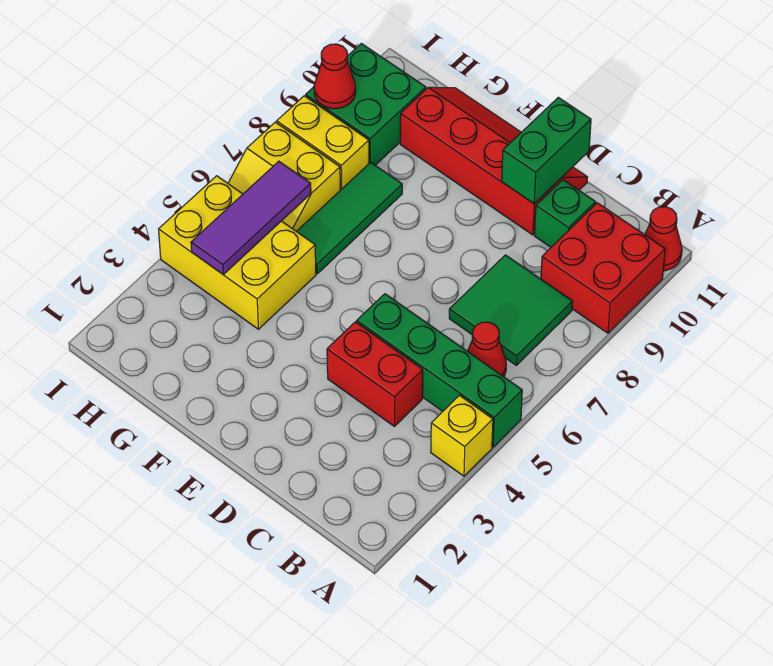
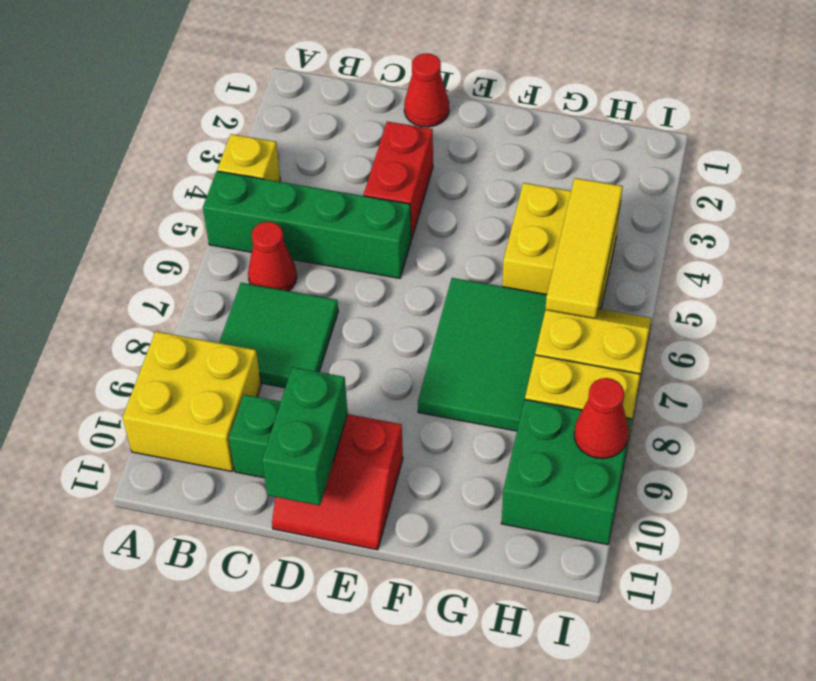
red brick A9:B10 level 1 -> yellow brick A9:B10 level 1
red cone A11 level 1 -> red cone D1 level 1
red brick C4:D4 level 1 -> red brick D3:D4 level 1
red slope D10:G11 level 1 top 10 -> red slope D10:E11 level 1 top 10
yellow brick G4:I5 level 1 -> yellow brick G4:H5 level 1
green tile G6:G8 level 1 -> green tile F6:G8 level 1
purple tile H4:H6 level 2 -> yellow tile H4:H6 level 2

